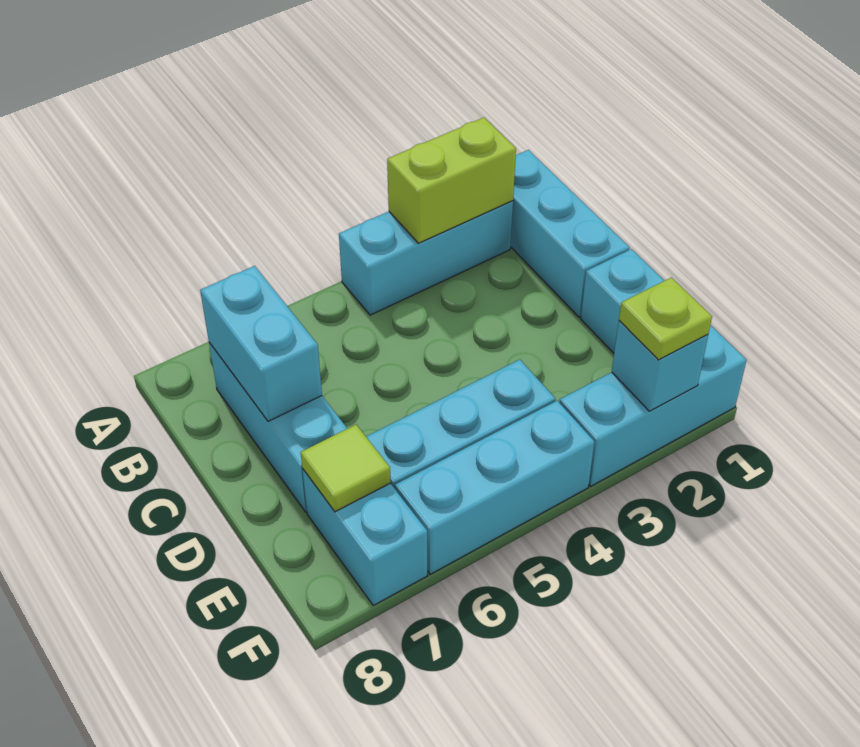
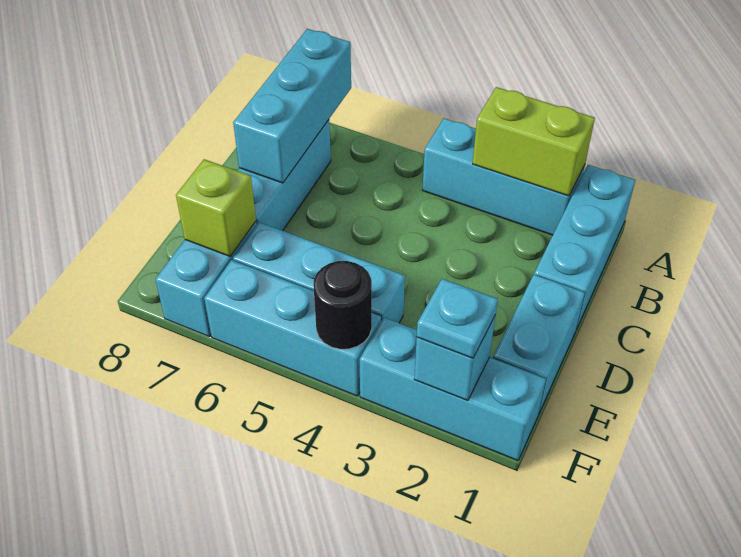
cyan brick B7:C7 level 2 -> cyan brick A7:C7 level 2
lime tile E7 level 2 -> lime brick E7 level 2
lime plate F2 level 3 -> cyan plate F2 level 3
none -> black round brick F4 level 2

